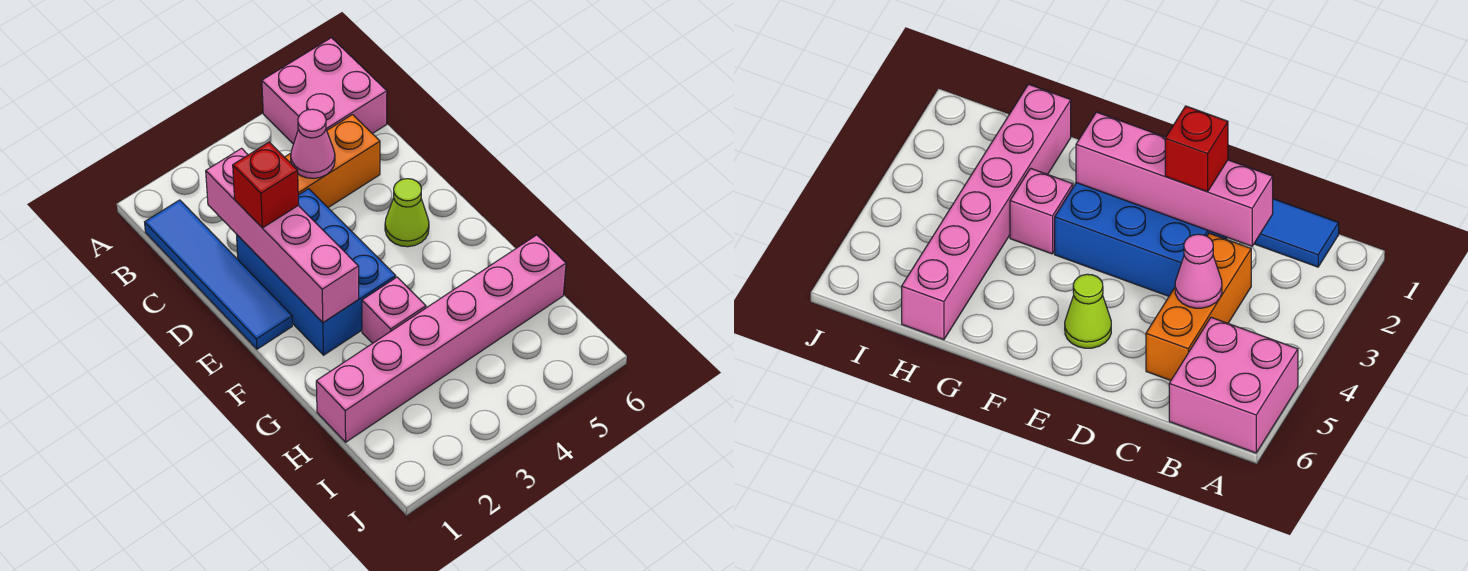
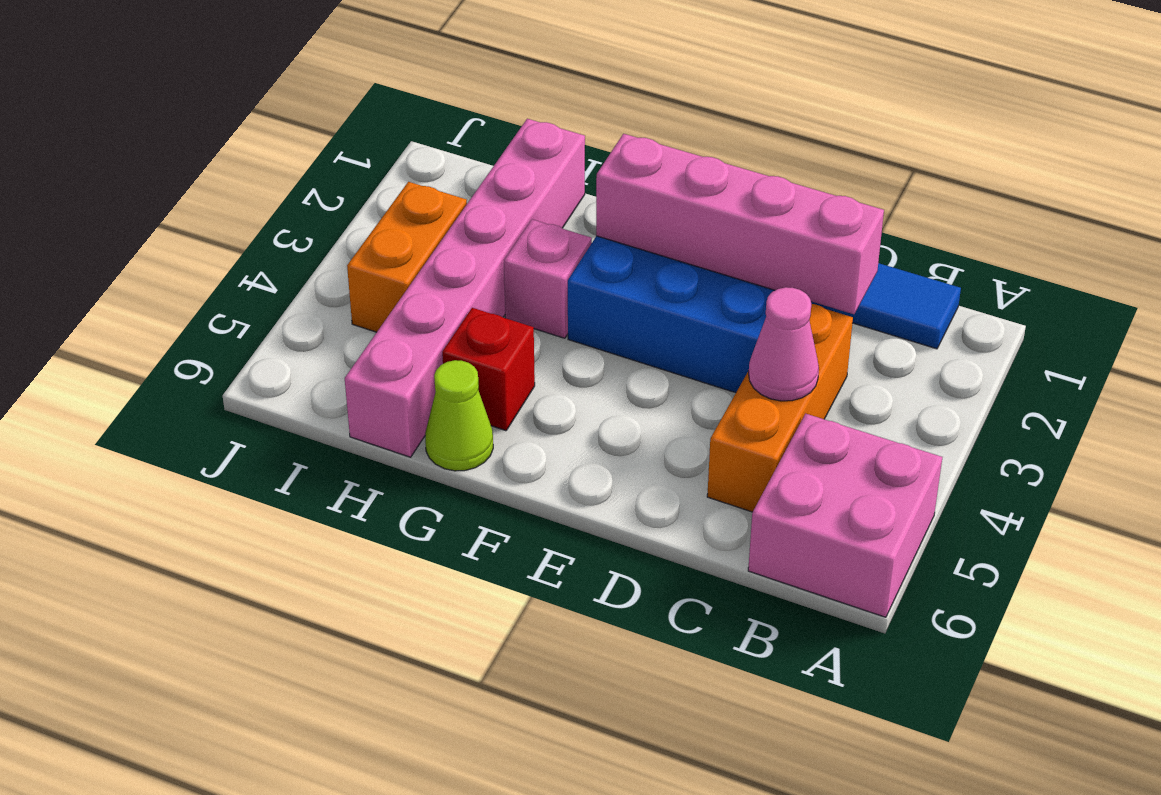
red brick D2 level 3 -> red brick G5 level 1
lime cone E5 level 1 -> lime cone G6 level 1
none -> orange brick I3:I4 level 1

